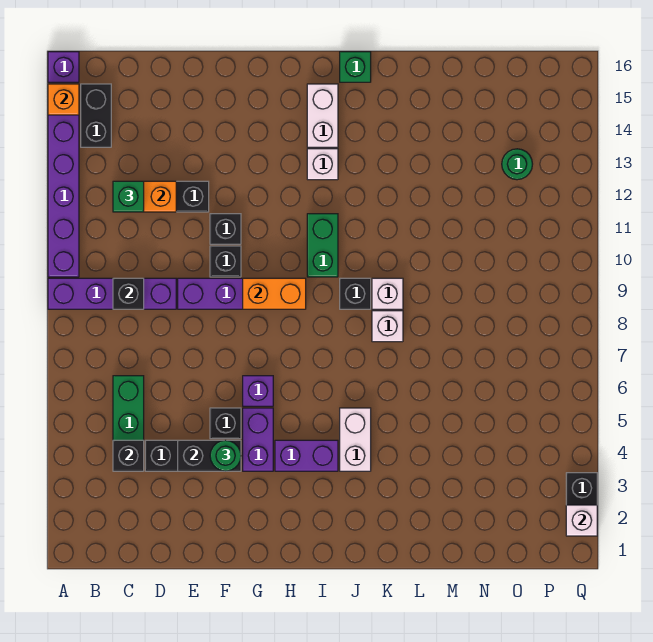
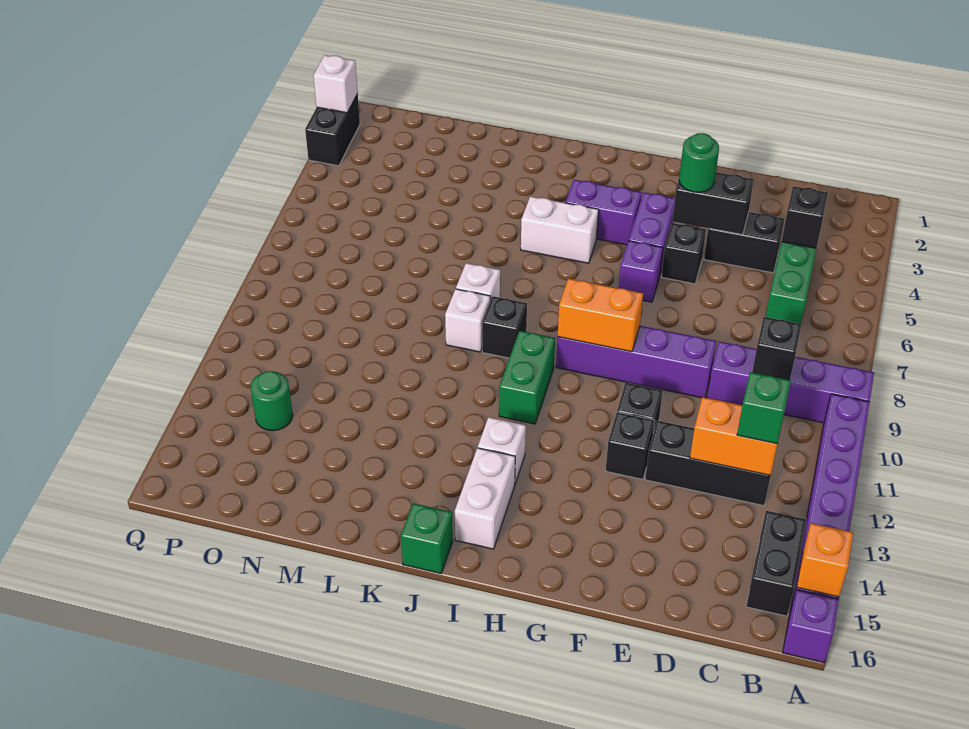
black brick F10 level 1 -> black brick F12 level 1
white brick J4:J5 level 1 -> white brick I5:J5 level 1

